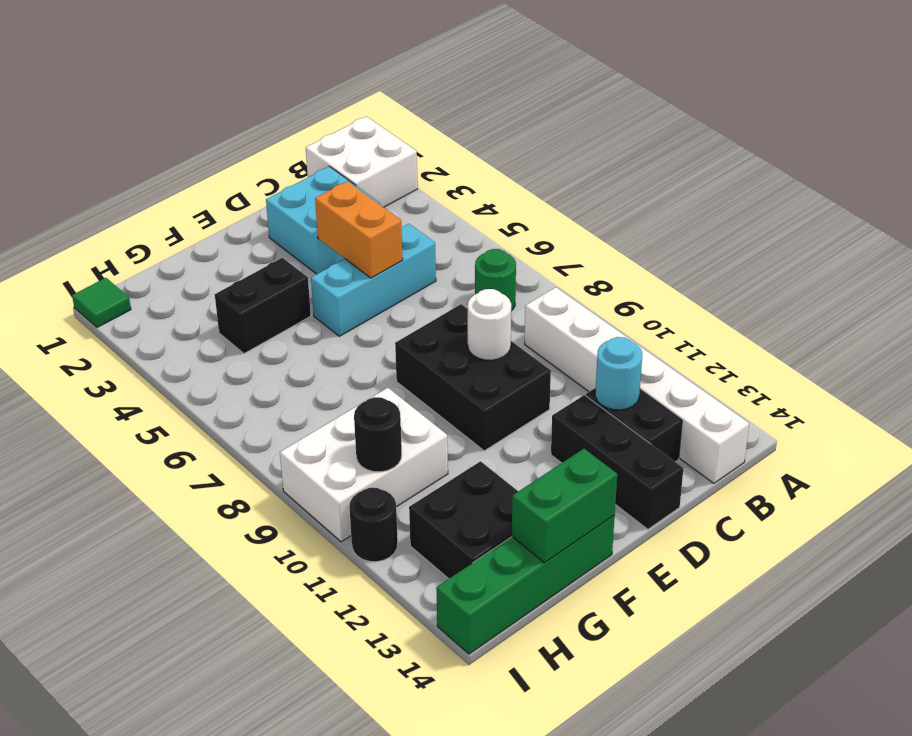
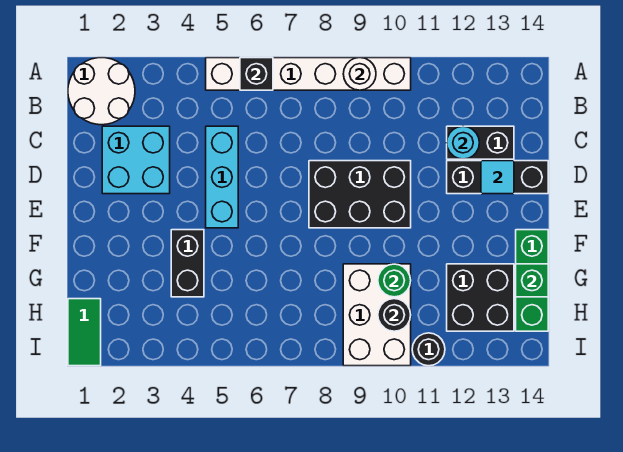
white brick A1:B2 level 1 -> white round brick A1:B2 level 1
none -> black brick A6 level 2
green round brick B7 level 1 -> green round brick G10 level 2
white brick B9:B14 level 1 -> white brick A5:A10 level 1
orange brick D4:D5 level 2 -> none
white round brick D9 level 2 -> white round brick A9 level 2
none -> cyan tile D13 level 2
green brick F14:I14 level 1 -> green brick F14:H14 level 1
green brick F14:G14 level 2 -> green brick G14 level 2
green tile I1 level 1 -> green tile H1:I1 level 1

